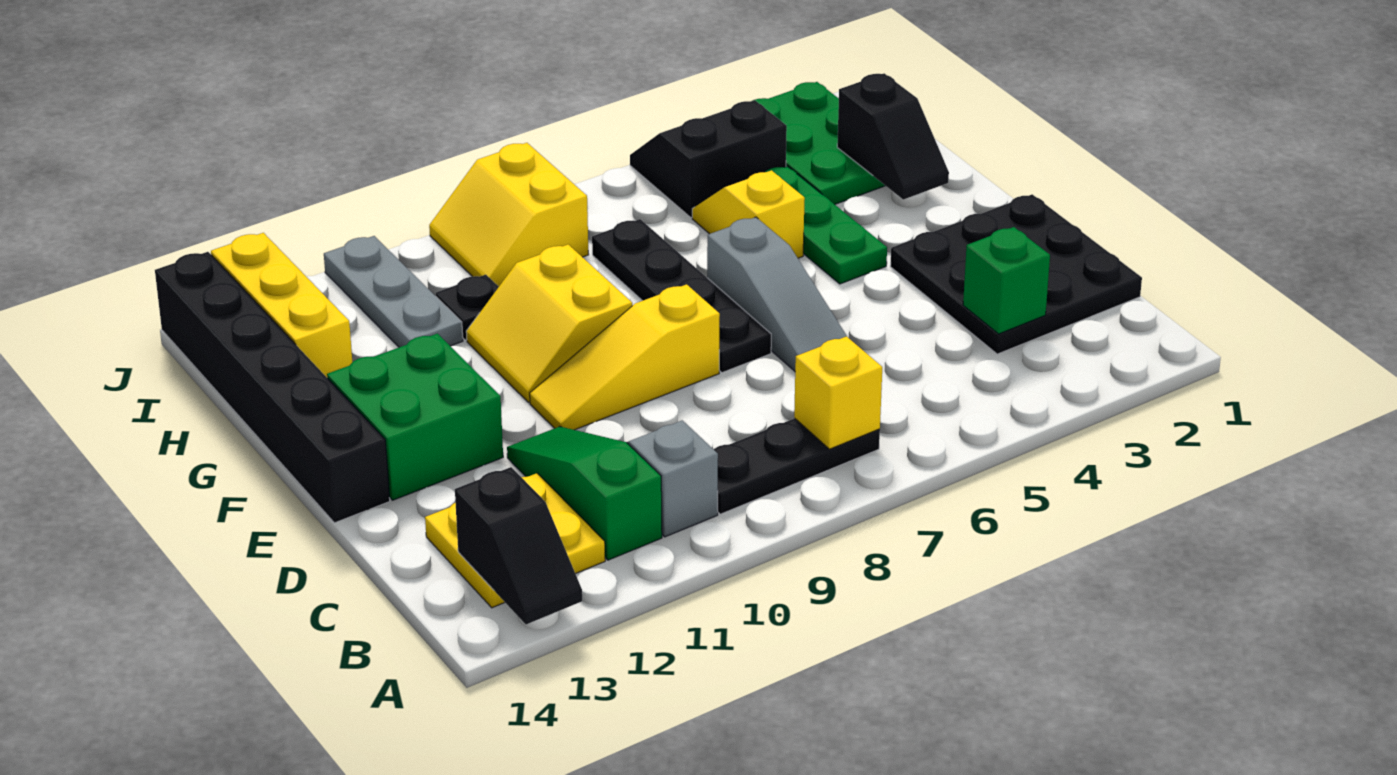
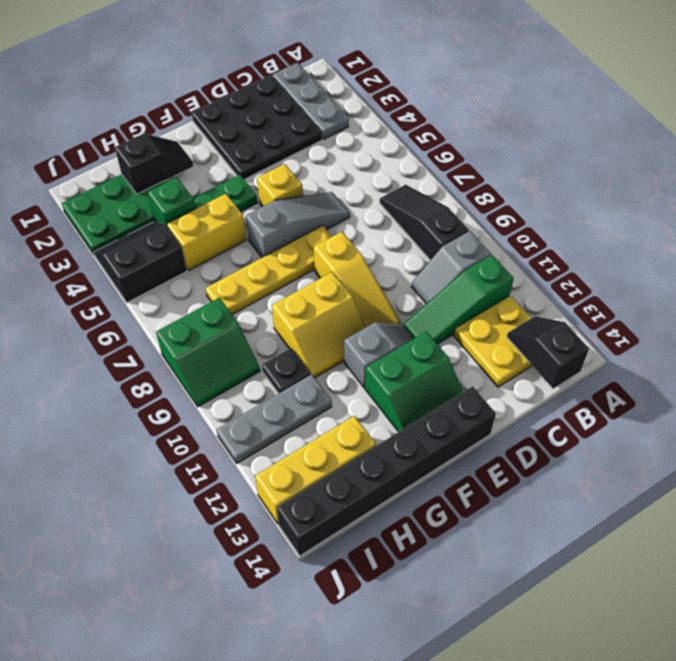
black slope A13:B13 level 2 top B -> black slope B13:B14 level 2 top 14
none -> grey plate B1:B3 level 1
black plate B7:B9 level 1 -> black slope B7:B9 level 1 top 9
yellow brick B7 level 2 -> yellow brick E5 level 1
green brick C3 level 2 -> green brick H4 level 2
black plate E7:H7 level 1 -> yellow plate E7:H7 level 1
none -> grey slope E11:F11 level 1 top F
green brick E12:F13 level 1 -> green slope E12:F13 level 1 top 12
yellow slope G5:H5 level 1 top G -> yellow brick G5:H5 level 1
black slope I4:J5 level 1 top I -> black slope I4:J5 level 1 top 5
yellow slope I8:J9 level 1 top 8 -> green slope I8:J9 level 1 top 8

